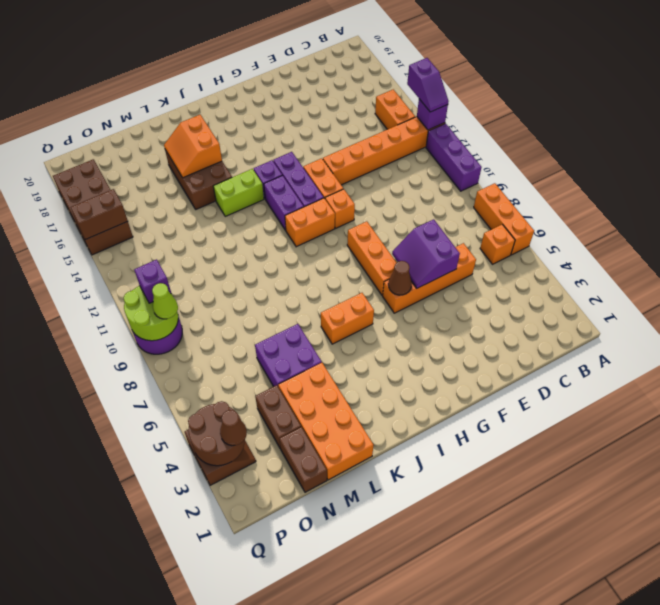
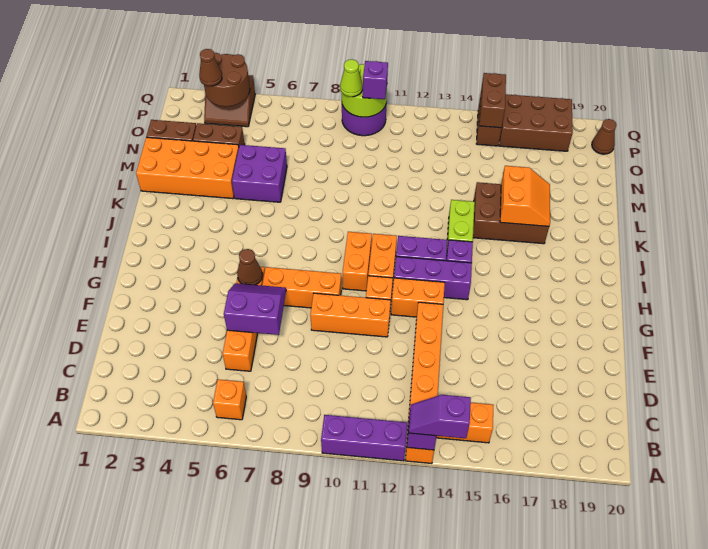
orange brick A6:A8 level 1 -> orange brick F9:F11 level 1
orange brick I6:J6 level 1 -> orange brick H10:I10 level 1
orange slope K16:L17 level 2 top K -> orange slope K16:L17 level 2 top 16
none -> brown cone P20 level 1

